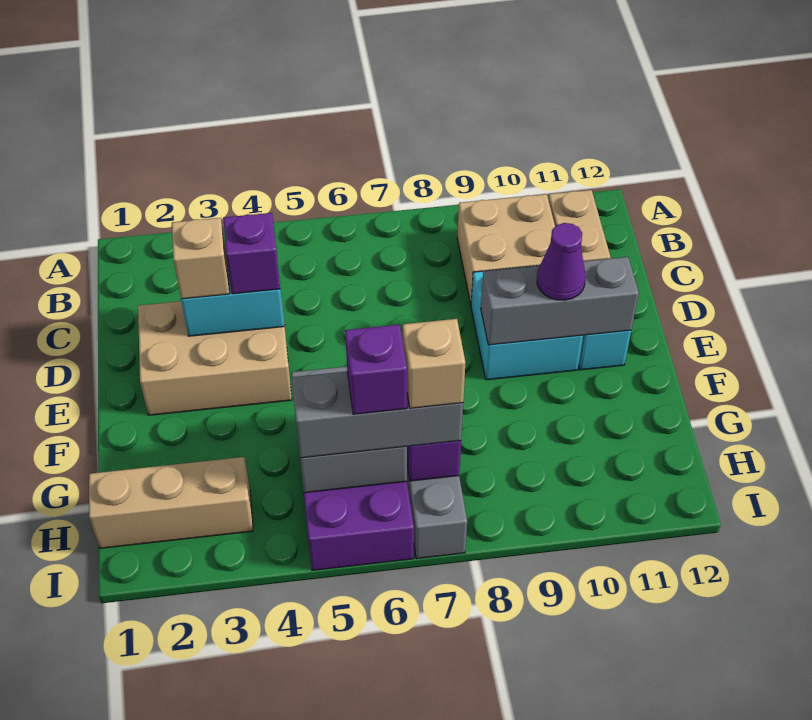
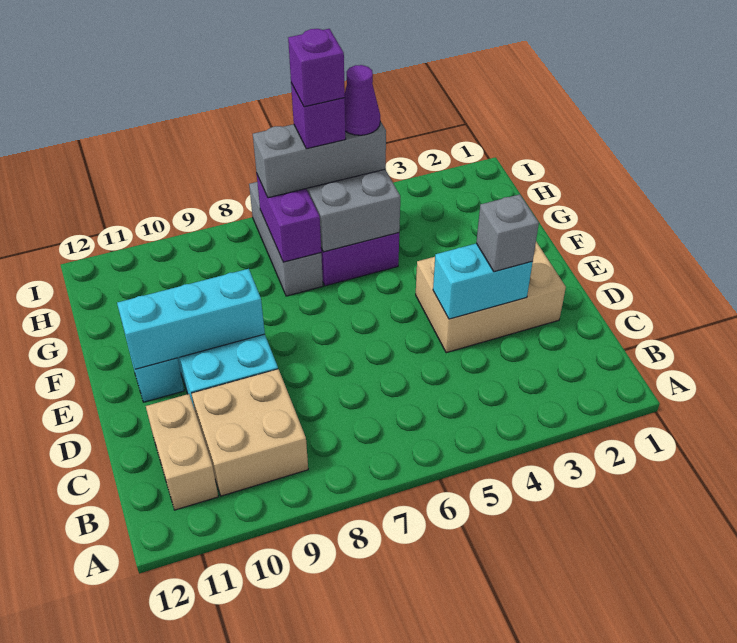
tan brick D3 level 3 -> grey brick D3 level 3
purple brick D4 level 3 -> purple brick H6 level 5
grey brick E9:E11 level 2 -> cyan brick E9:E11 level 2
purple cone E10 level 3 -> purple cone H5 level 4
tan brick H1:H3 level 1 -> none
tan brick H7 level 4 -> none

